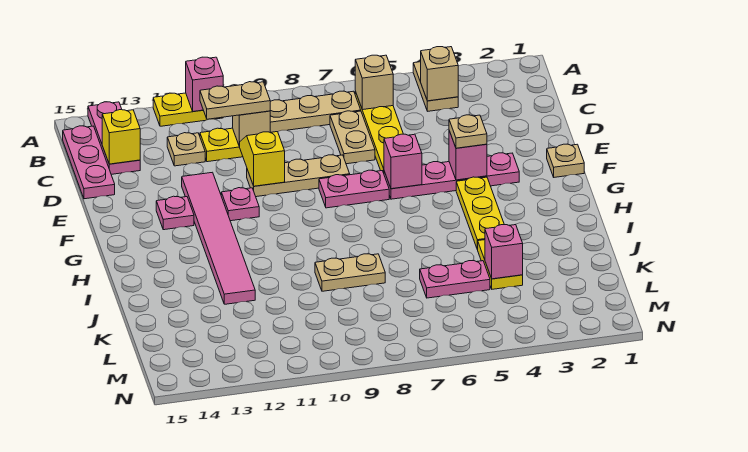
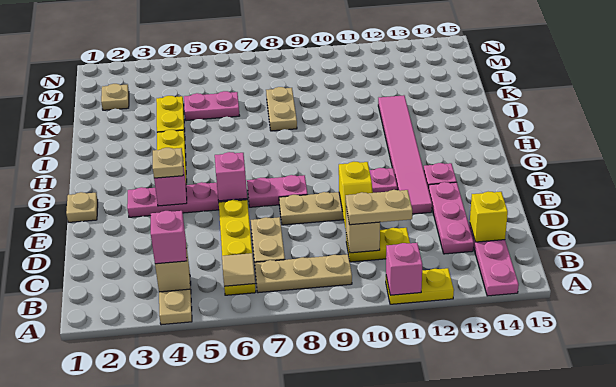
tan brick B6 level 2 -> tan tile B6 level 2
pink plate B15:D15 level 1 -> pink plate C13:E13 level 1
tan plate C12 level 1 -> tan plate L2 level 1
tan plate J8:J9 level 1 -> tan plate J8:K8 level 1
pink brick K4 level 2 -> pink brick B4 level 3

